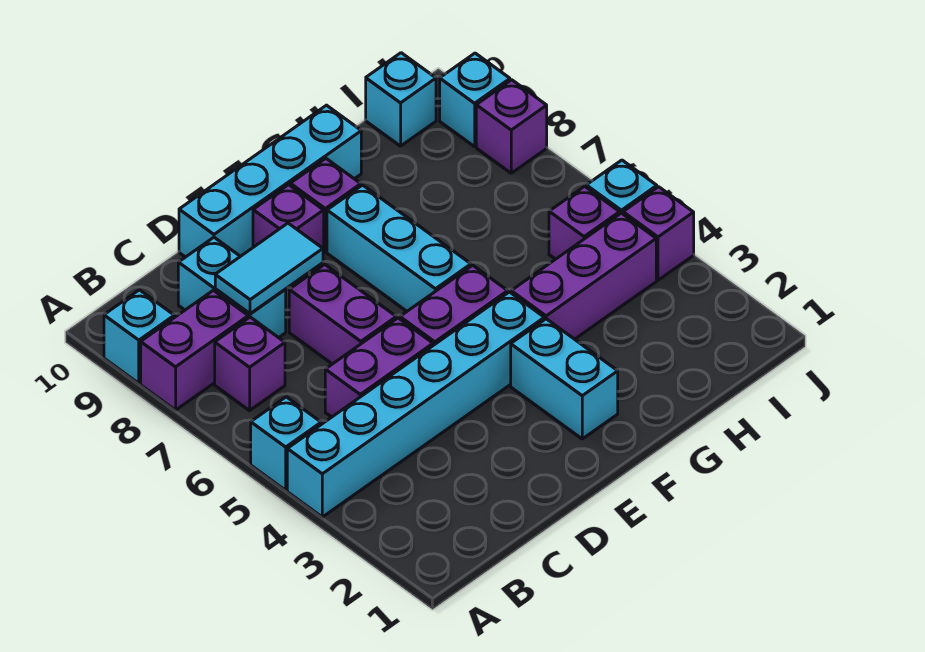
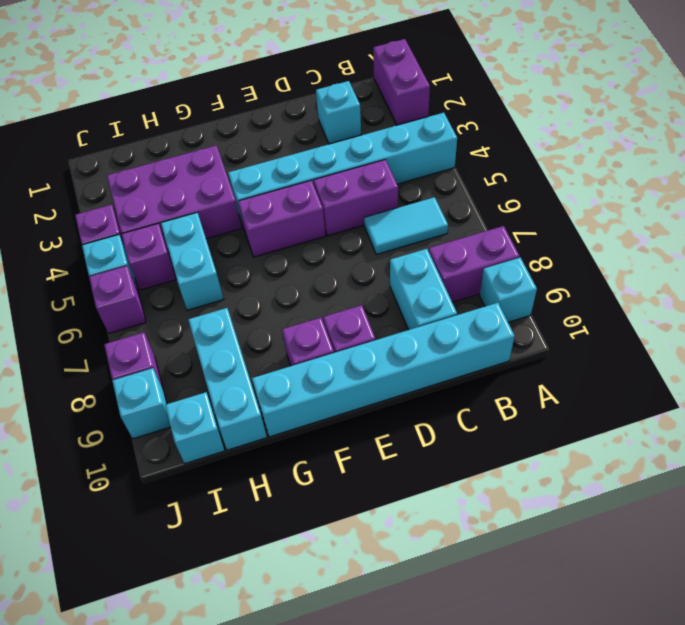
cyan brick A5 level 1 -> cyan brick C2 level 1
purple brick B7 level 1 -> purple brick J6 level 1
cyan tile C8:D8 level 2 -> cyan tile B6:C6 level 1
purple brick D6:D7 level 1 -> purple brick A1:A2 level 1
cyan brick D10:G10 level 1 -> cyan brick B10:G10 level 1
cyan brick F2:F3 level 1 -> cyan brick H5:H6 level 1
cyan brick F6:F8 level 1 -> cyan brick H8:H10 level 1
purple brick G4:I4 level 1 -> purple brick G3:I4 level 1

